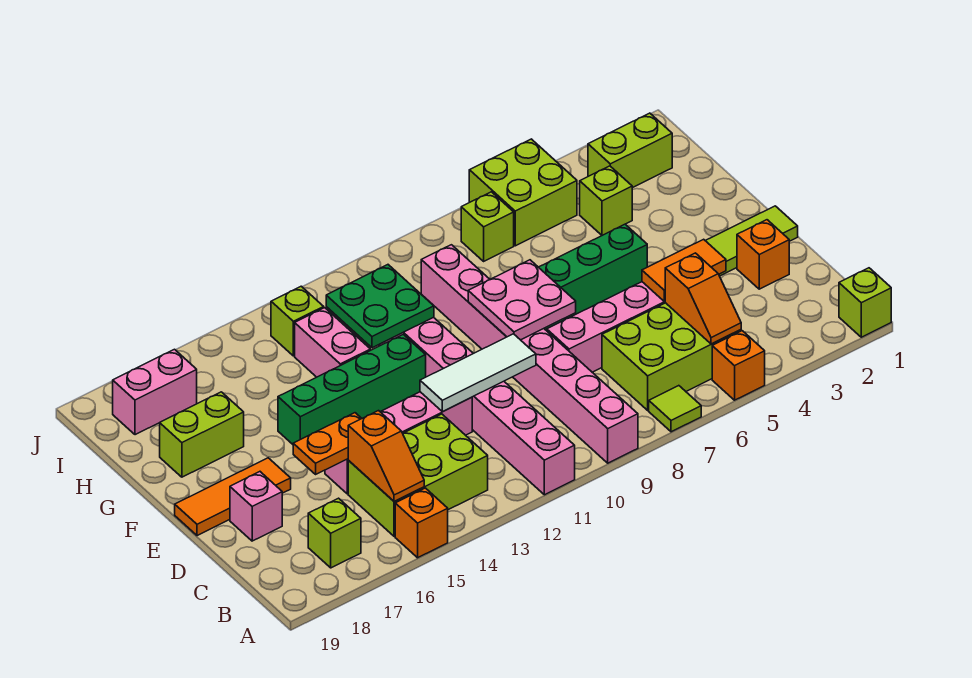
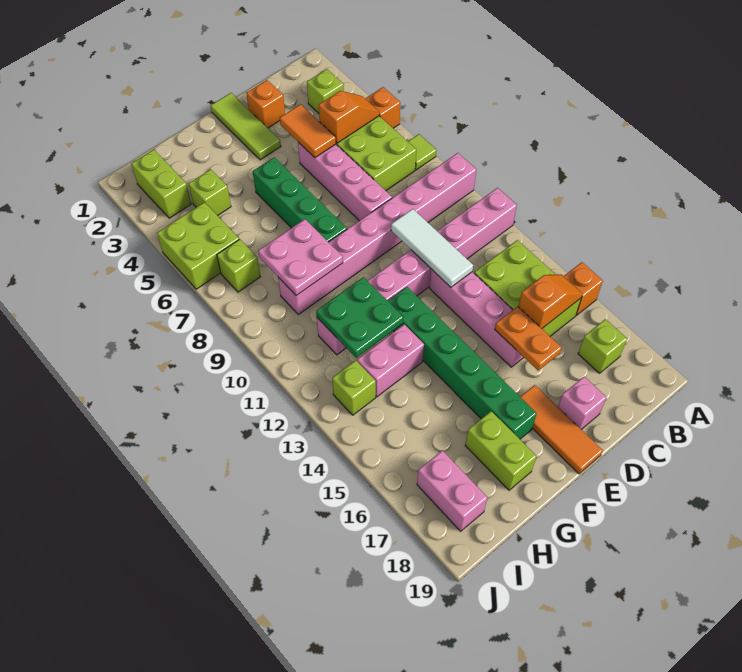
lime brick A1 level 1 -> lime brick B3 level 1
pink plate E8:F9 level 2 -> pink plate G8:H9 level 2
green brick F12:F15 level 1 -> green brick F12:F17 level 1

